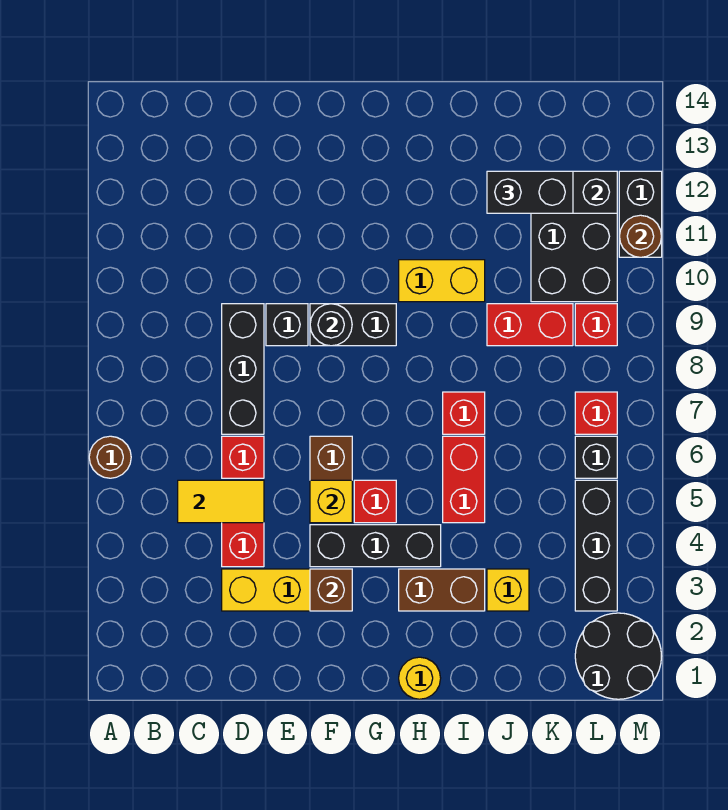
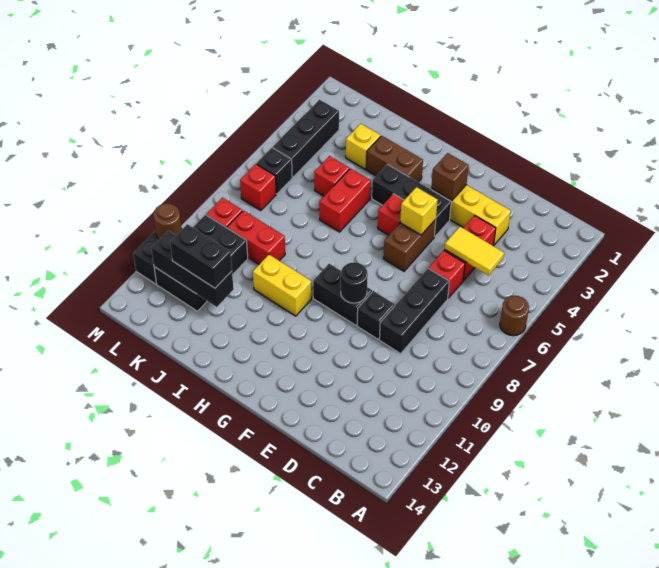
yellow round brick H1 level 1 -> none
red brick I7 level 1 -> red brick J5 level 1
black round brick L1:M2 level 1 -> none

